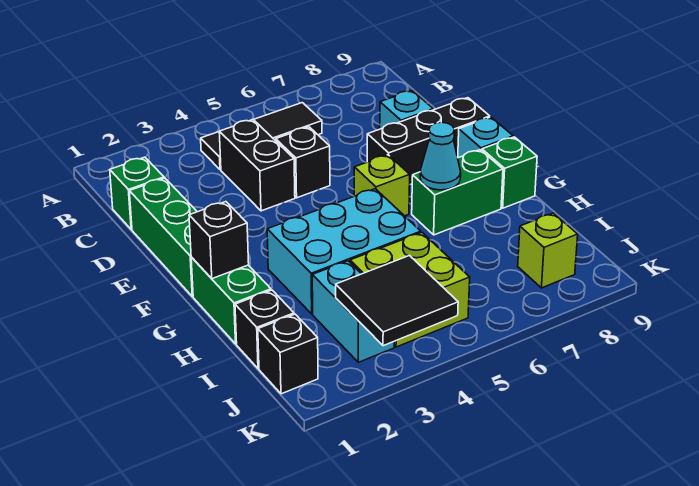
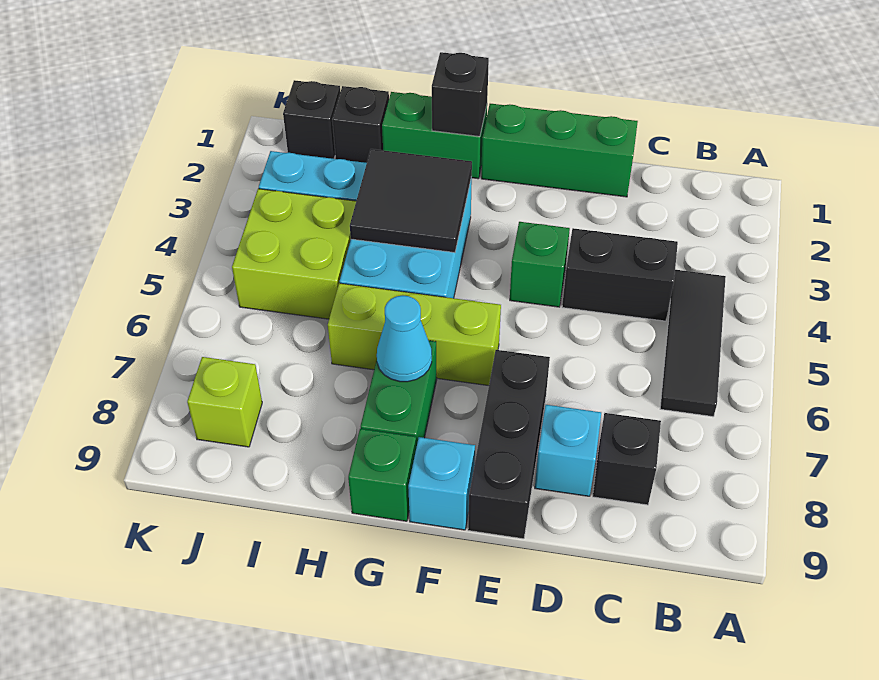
green brick C1 level 1 -> green brick E4 level 1
black brick D5 level 1 -> black brick C8 level 1
lime brick F6 level 1 -> lime brick F6:H6 level 1
black tile J3:K4 level 2 -> black tile G3:H4 level 2

